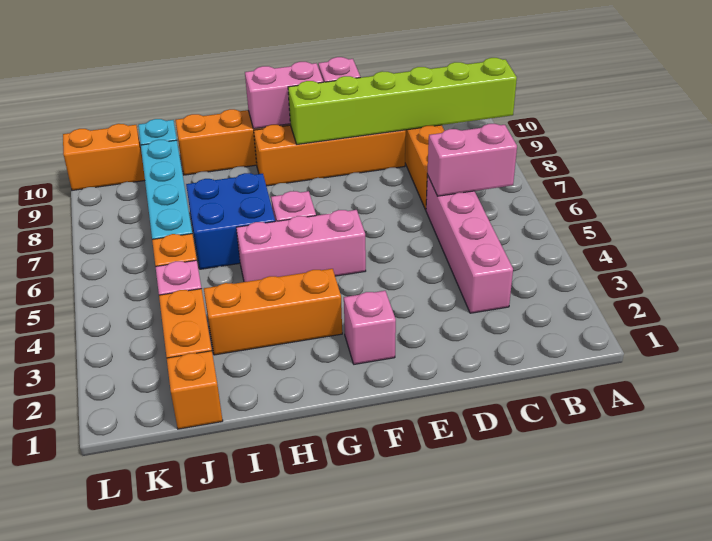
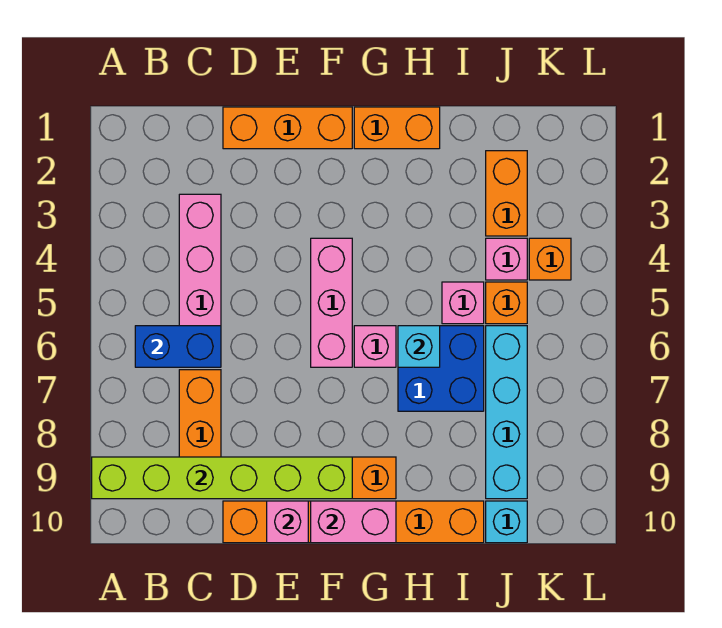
pink brick B6:C6 level 2 -> blue brick B6:C6 level 2
pink brick F2 level 1 -> pink brick I5 level 1
pink brick F5:H5 level 1 -> pink brick F4:F6 level 1
orange brick G3:I3 level 1 -> orange brick D1:F1 level 1
none -> cyan brick H6 level 2
orange brick J1 level 1 -> orange brick K4 level 1
orange brick K10:L10 level 1 -> orange brick G1:H1 level 1

